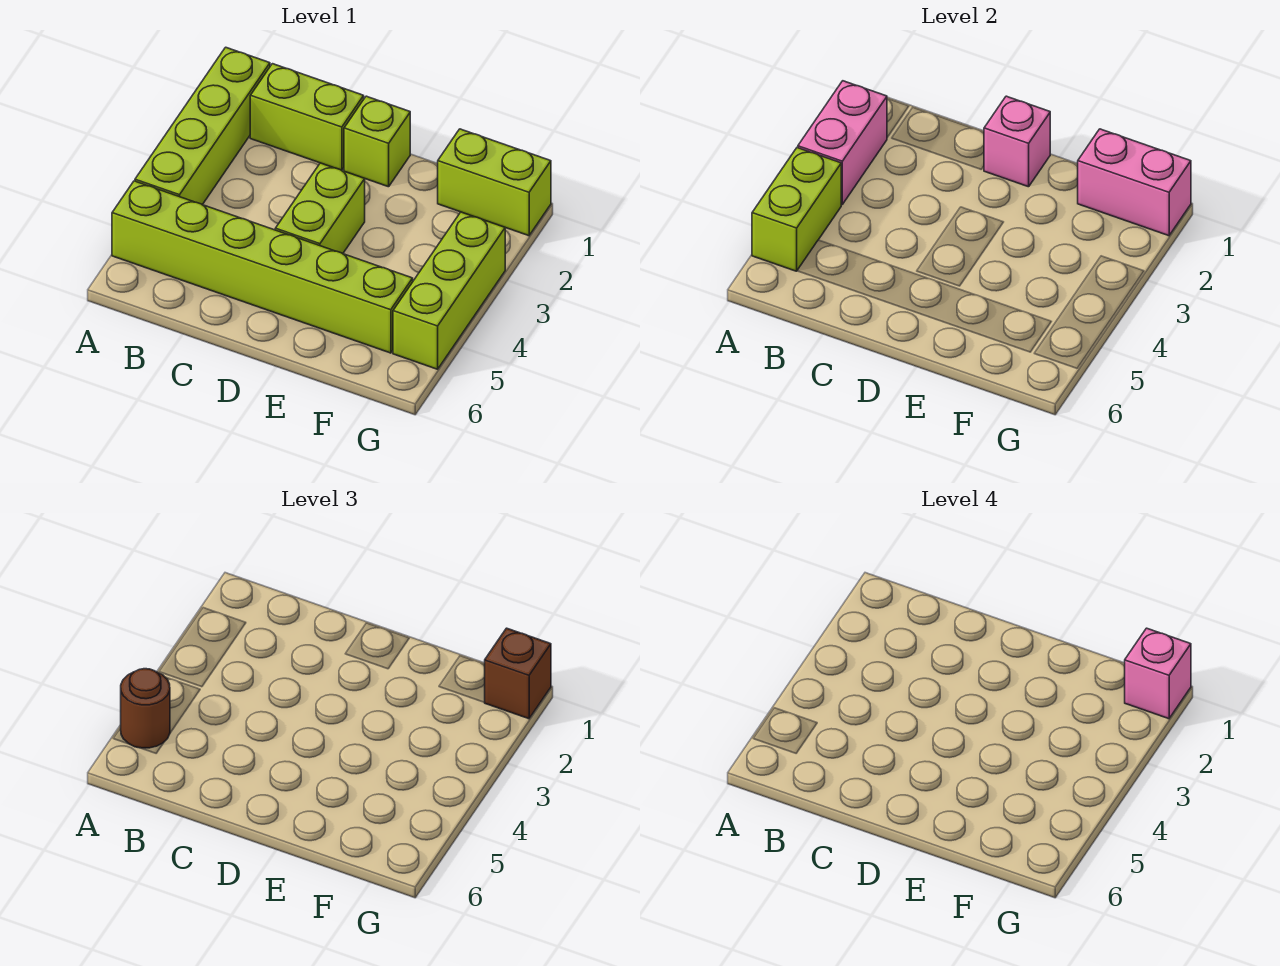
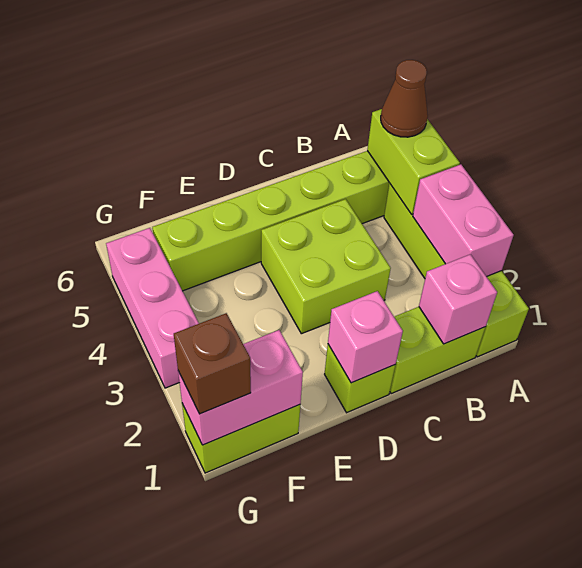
brown round brick A5 level 3 -> brown cone A5 level 3
lime brick D3:D4 level 1 -> lime brick C3:D4 level 1
pink brick G1 level 4 -> pink brick B1 level 2
lime brick G3:G5 level 1 -> pink brick G3:G5 level 1

